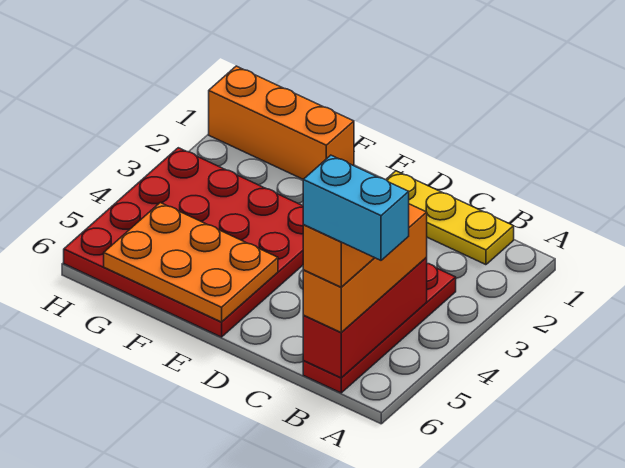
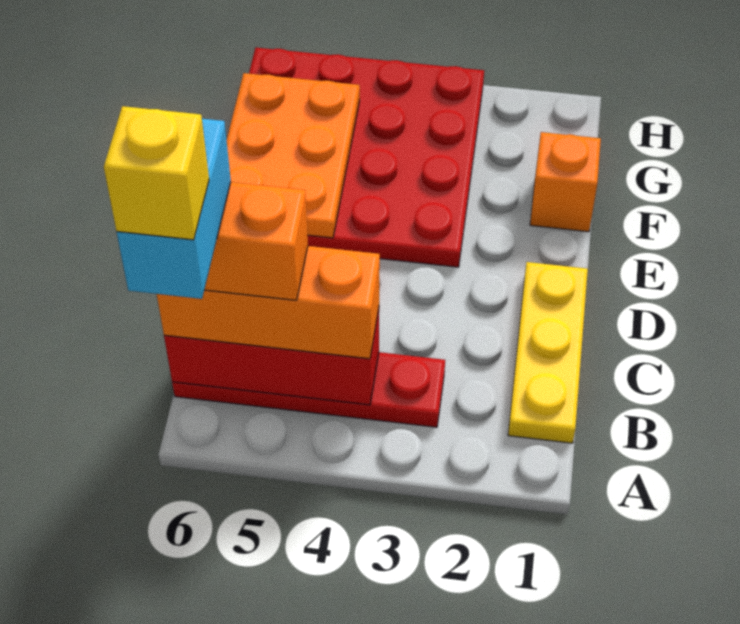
none -> yellow brick A6 level 6
orange brick F1:H1 level 1 -> orange brick F1 level 1

